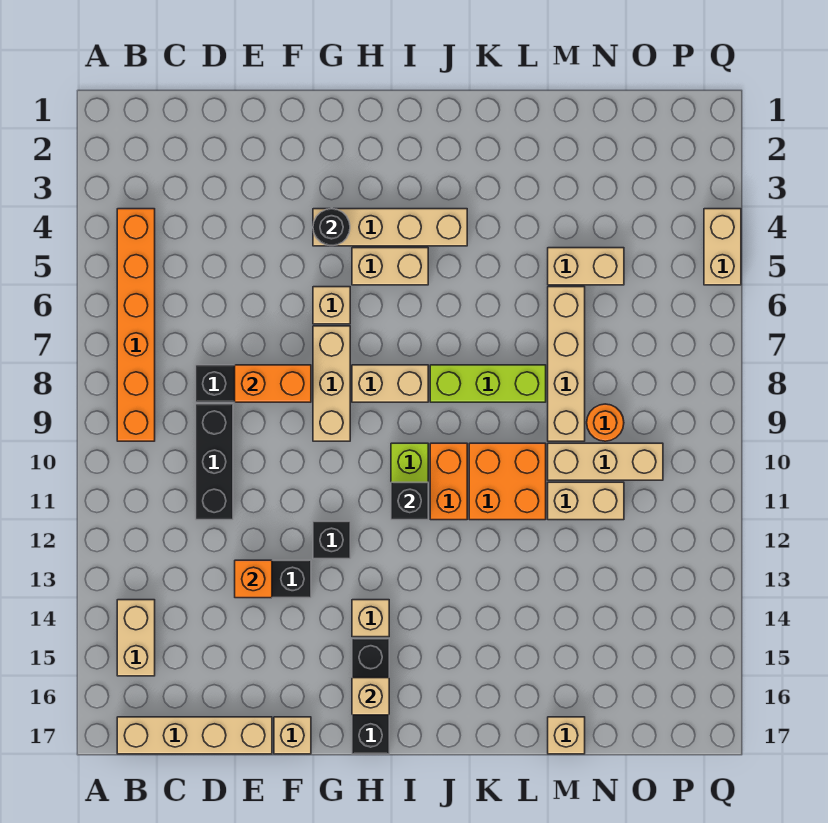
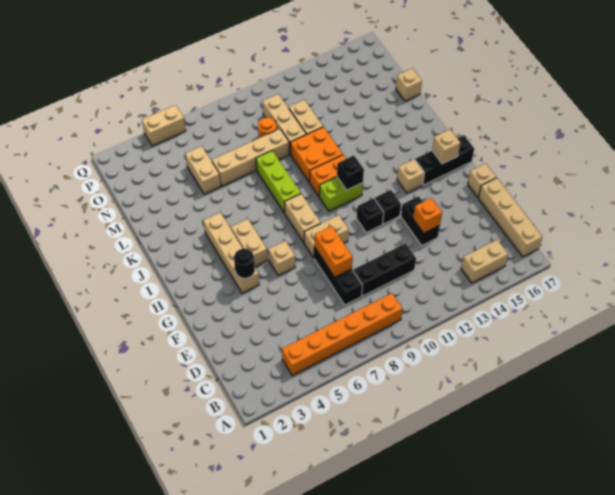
tan brick G7:G9 level 1 -> tan brick G8:G9 level 1
none -> black brick G11 level 1

